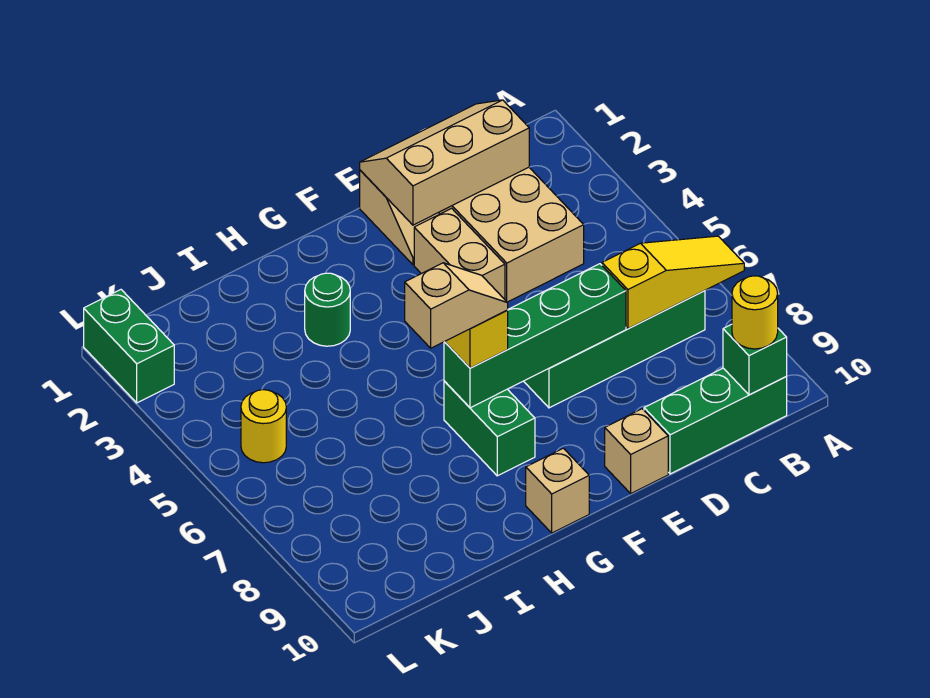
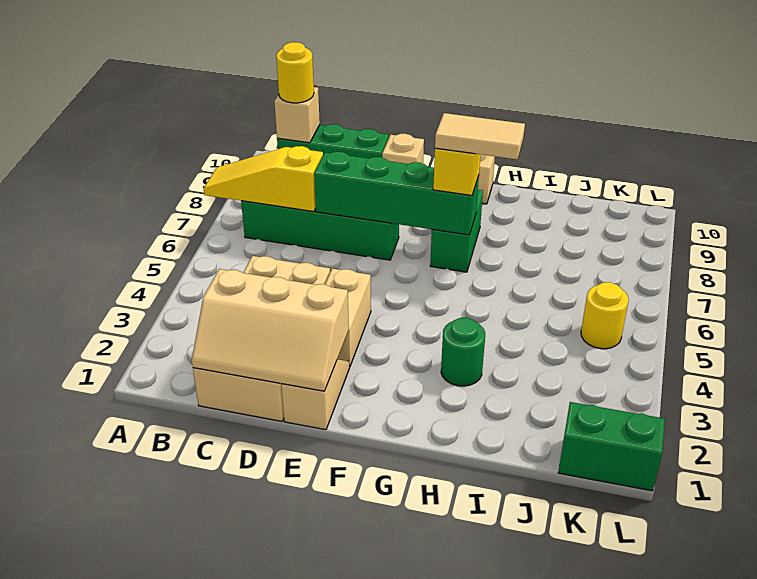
green brick B10 level 2 -> tan brick B10 level 2
tan slope G7:H7 level 4 top H -> tan tile G7:H7 level 4
green brick L1:L2 level 1 -> green brick K1:L1 level 1

